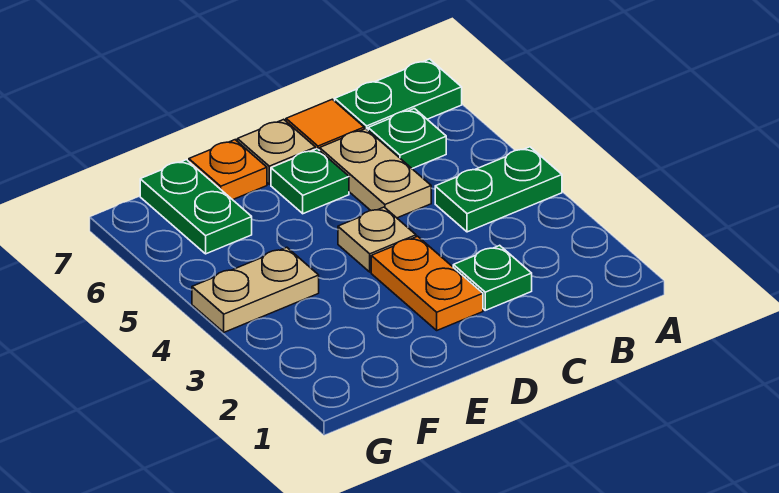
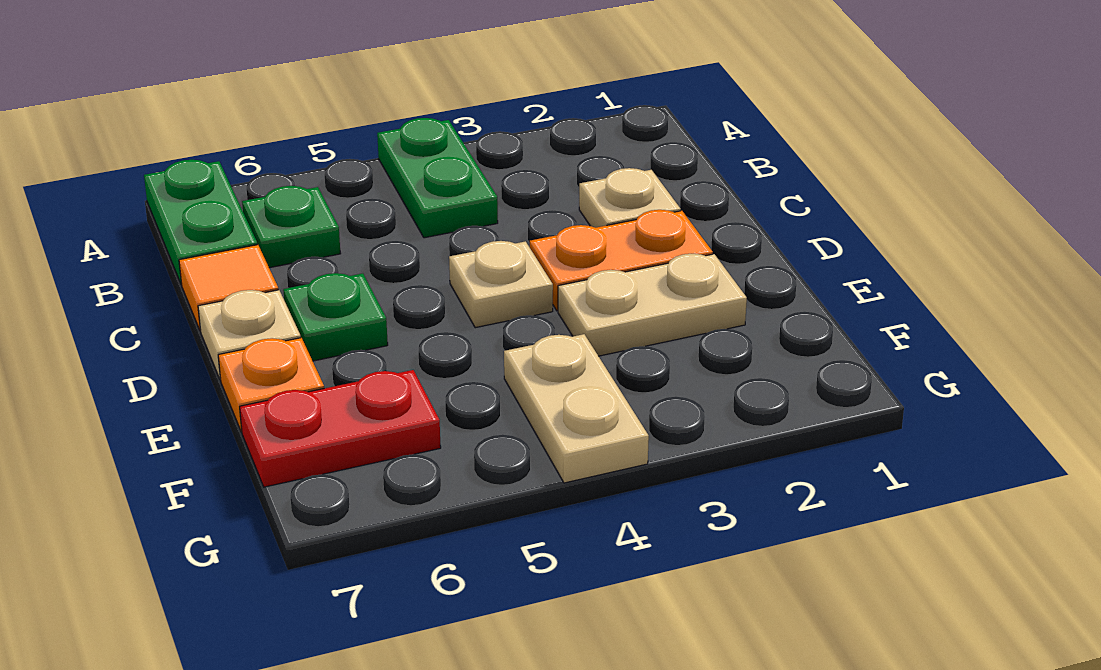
green plate C2 level 1 -> tan plate C2 level 1
tan plate C5:C6 level 1 -> tan plate E2:E3 level 1
green plate F6:F7 level 1 -> red plate F6:F7 level 1

